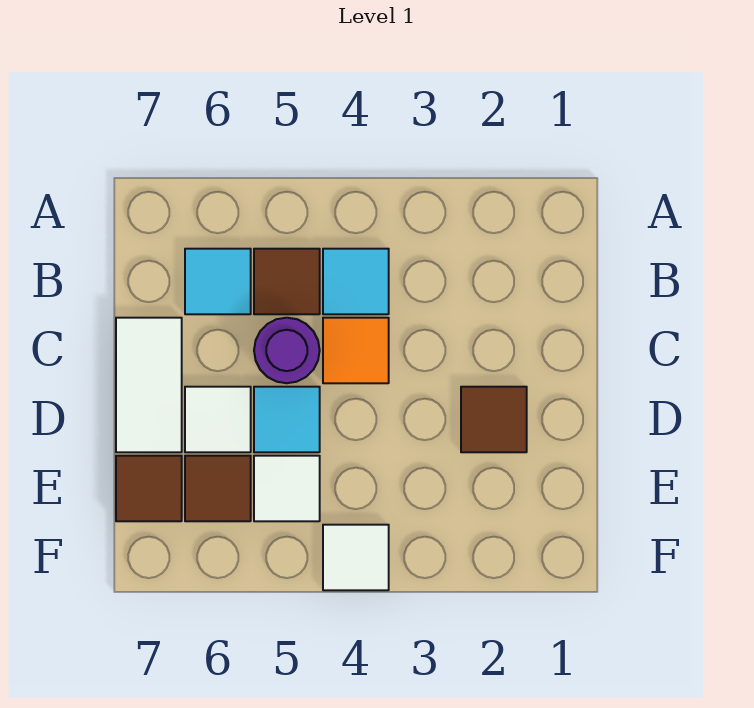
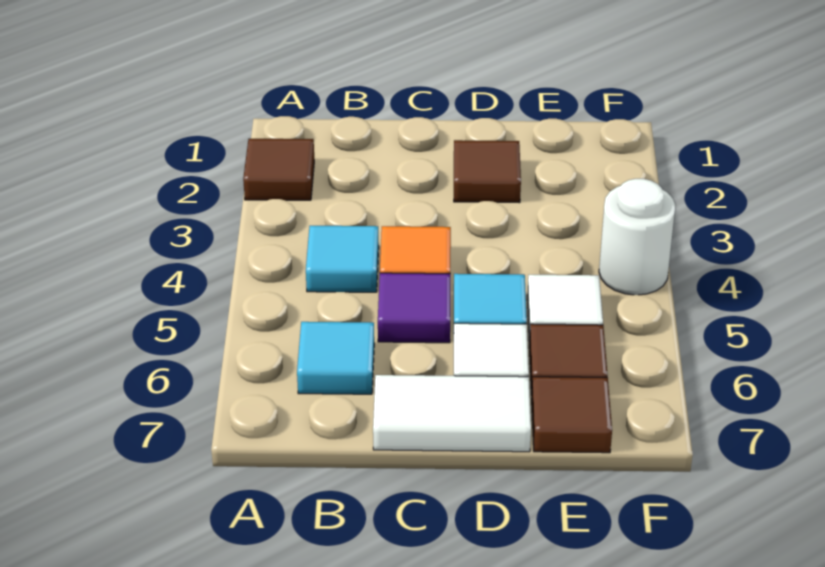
brown tile B5 level 1 -> brown tile A2 level 1
purple round brick C5 level 1 -> purple tile C5 level 1
white tile F4 level 1 -> white round brick F4 level 1

